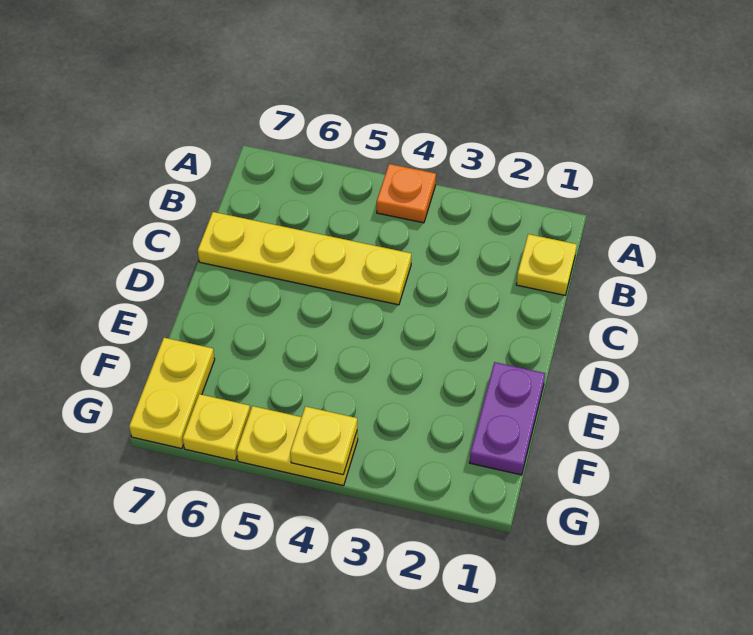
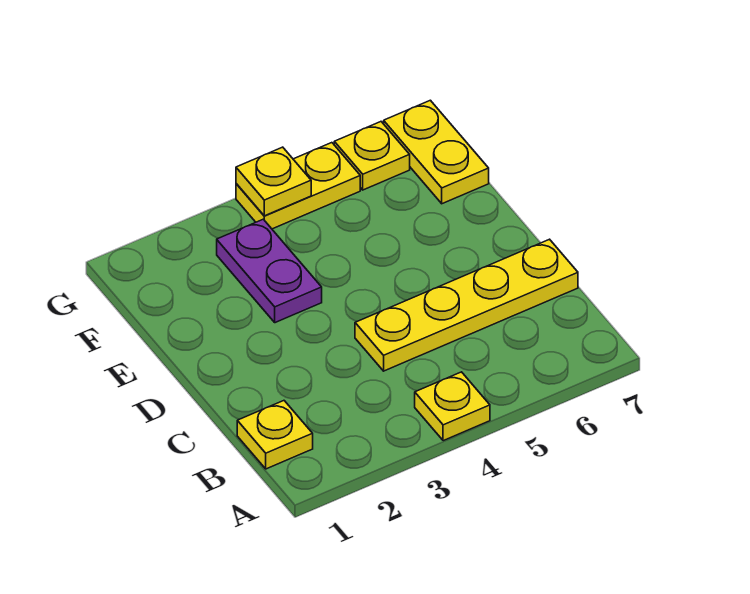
orange plate A4 level 1 -> yellow plate A4 level 1
purple plate E1:F1 level 1 -> purple plate E3:F3 level 1

